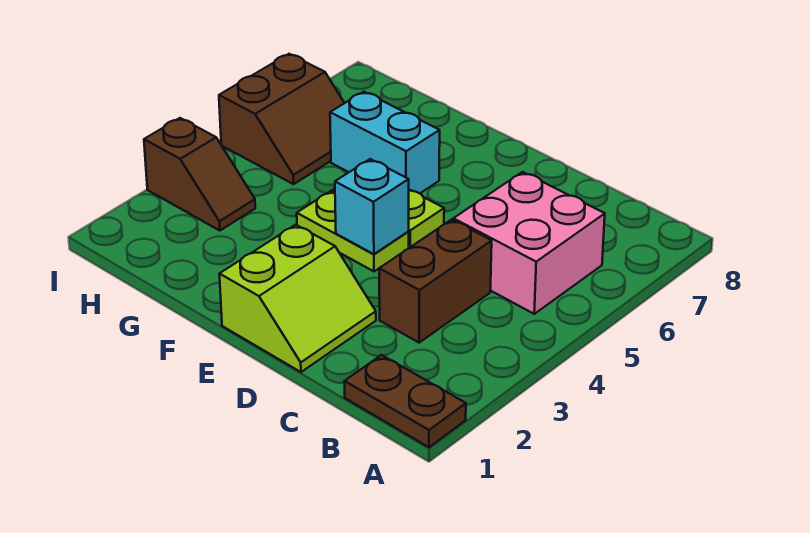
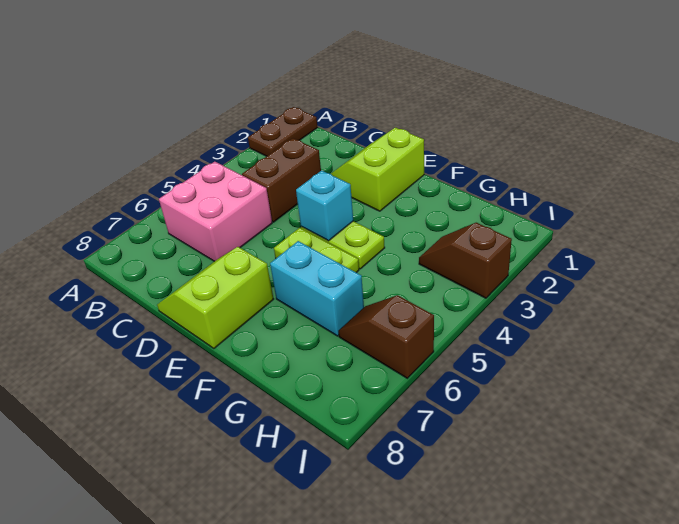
brown plate A1:B1 level 1 -> brown plate A1:A2 level 1
none -> lime slope D7:E8 level 1 top E
brown slope H5:I6 level 1 top I -> brown slope H6:I6 level 1 top I

